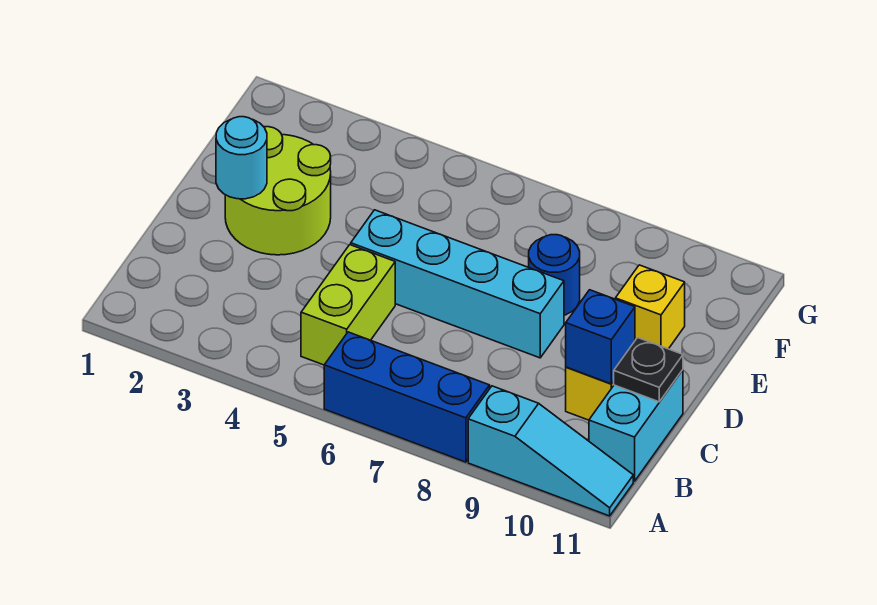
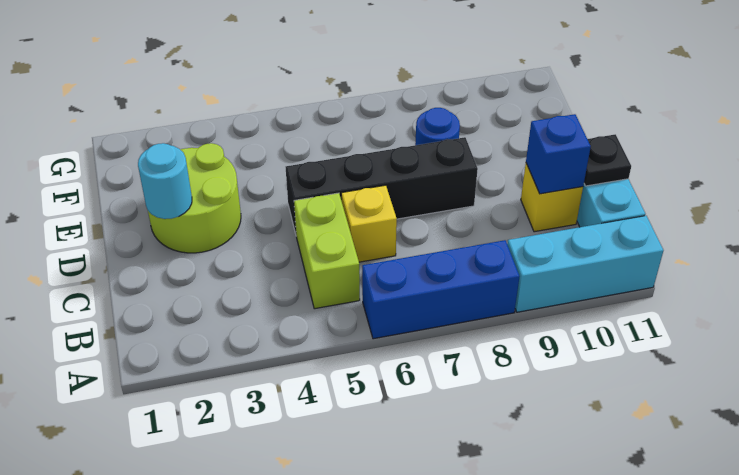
cyan slope A9:A11 level 1 top 9 -> cyan brick A9:A11 level 1
cyan brick D5:D8 level 1 -> black brick D5:D8 level 1
yellow brick E10 level 1 -> yellow brick C6 level 1

